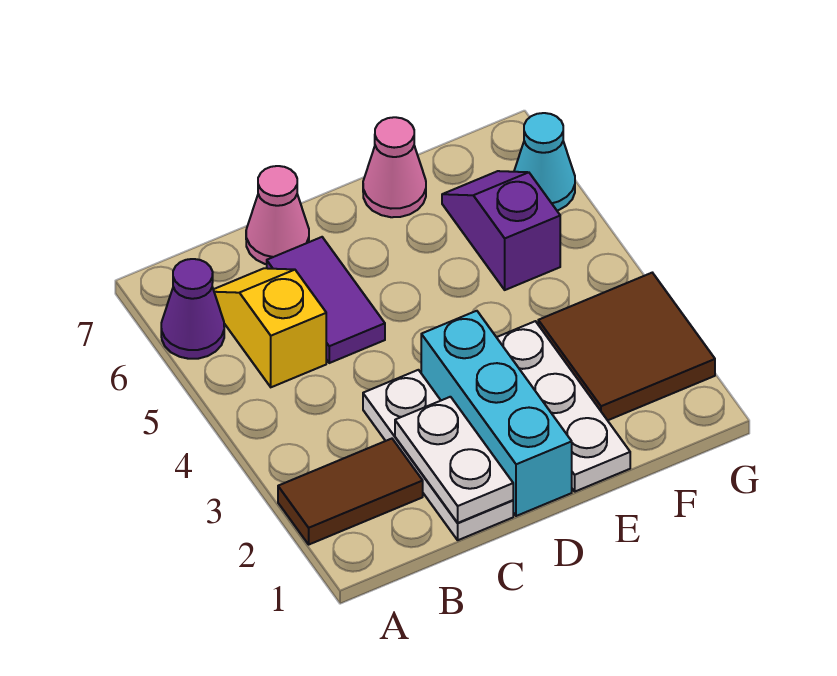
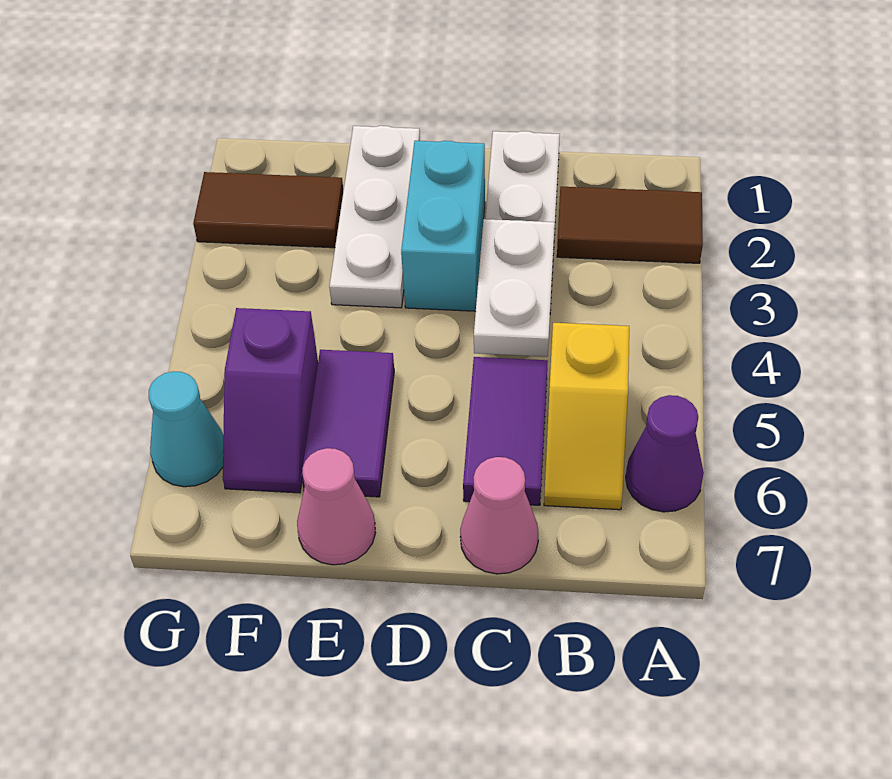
white plate C1:C2 level 2 -> white plate C3:C4 level 2
cyan brick D1:D3 level 1 -> cyan brick D2:D3 level 1
none -> purple tile E5:E6 level 1
brown tile F2:G3 level 1 -> brown tile F2:G2 level 1

